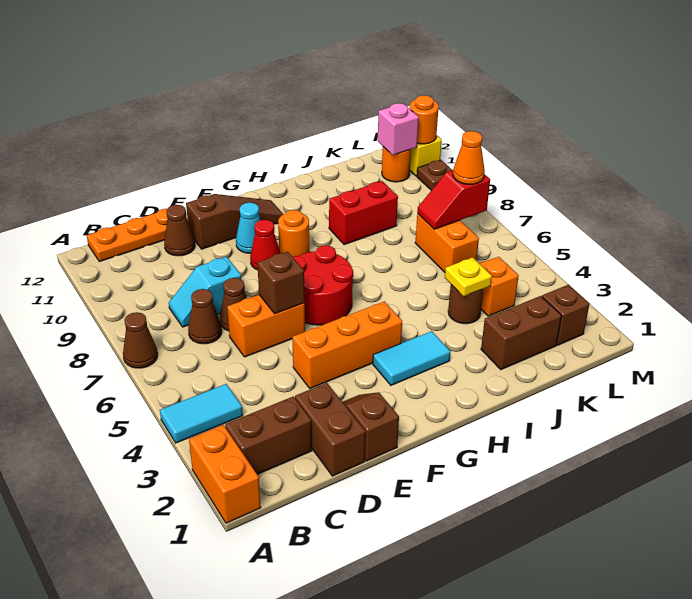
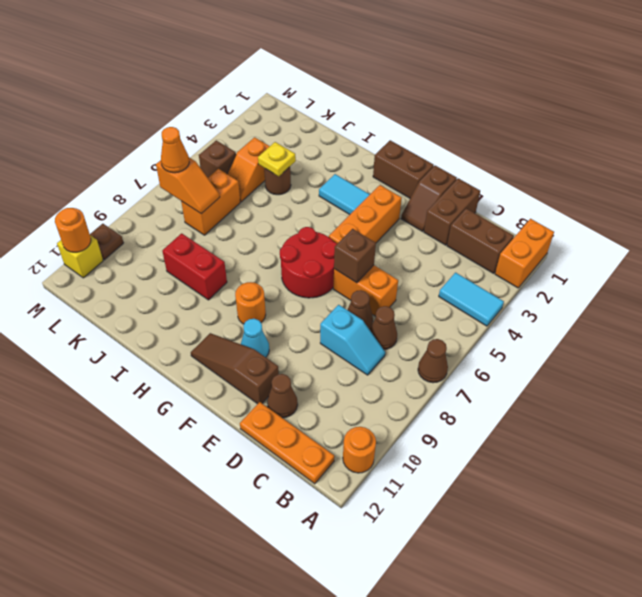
orange brick E4:G4 level 1 -> orange brick F3:F5 level 1
red cone F9 level 1 -> none
brown brick J2:K2 level 1 -> brown brick F1:G1 level 1
red slope K7:L7 level 2 top L -> orange slope K7:L7 level 2 top L
brown brick L2 level 1 -> brown brick L5 level 1
orange round brick L11 level 1 -> orange round brick A11 level 1
pink brick L11 level 2 -> none

